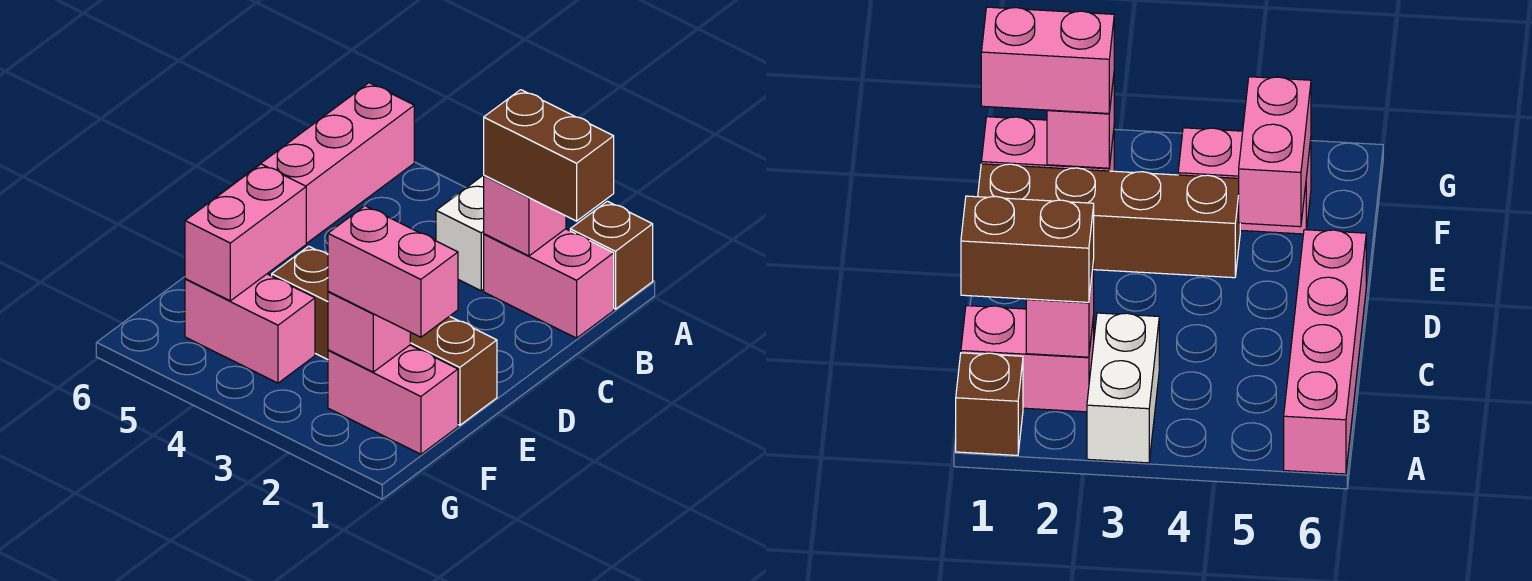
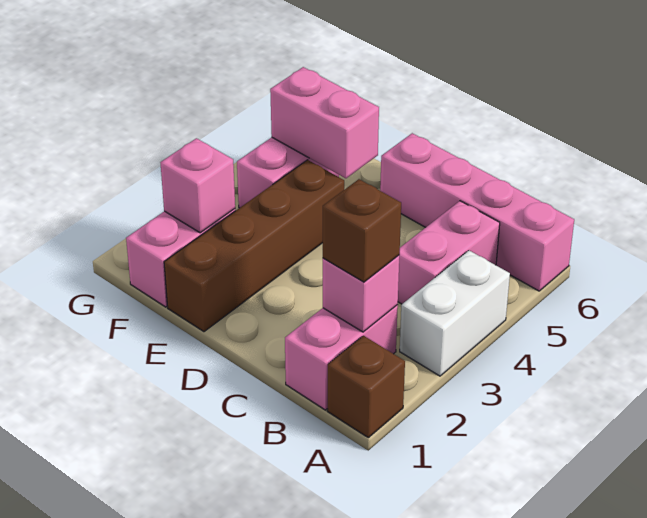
white brick A3:B3 level 1 -> white brick A3:A4 level 1
brown brick B1:B2 level 3 -> brown brick B2 level 3
pink brick F1:F2 level 3 -> pink brick B4:B5 level 1

